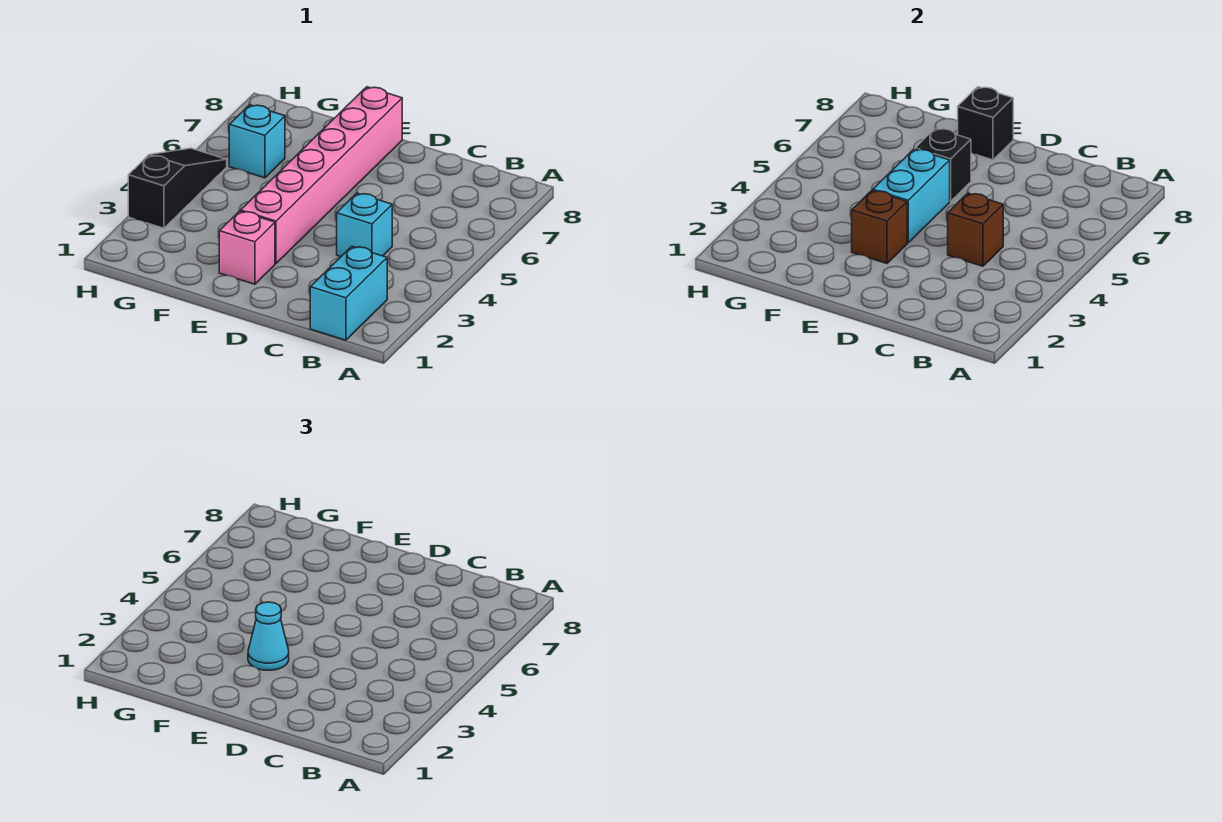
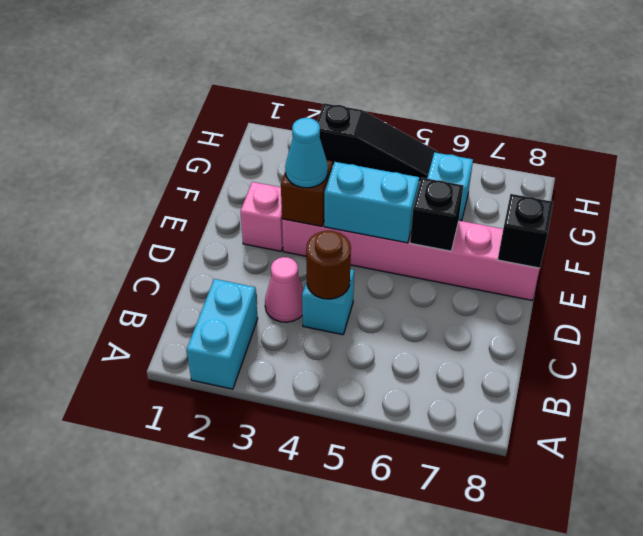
cyan brick B1:B2 level 1 -> cyan brick A2:B2 level 1
none -> pink cone C3 level 1
brown brick C4 level 2 -> brown round brick C4 level 2

